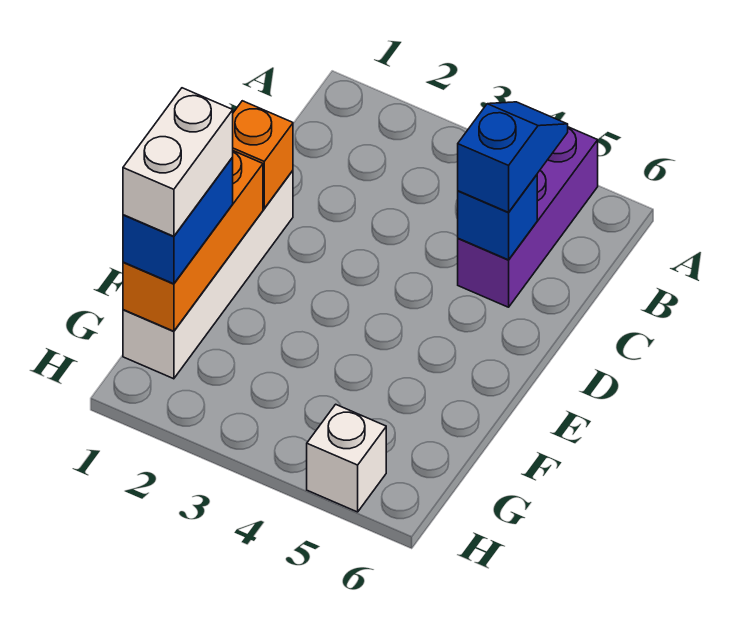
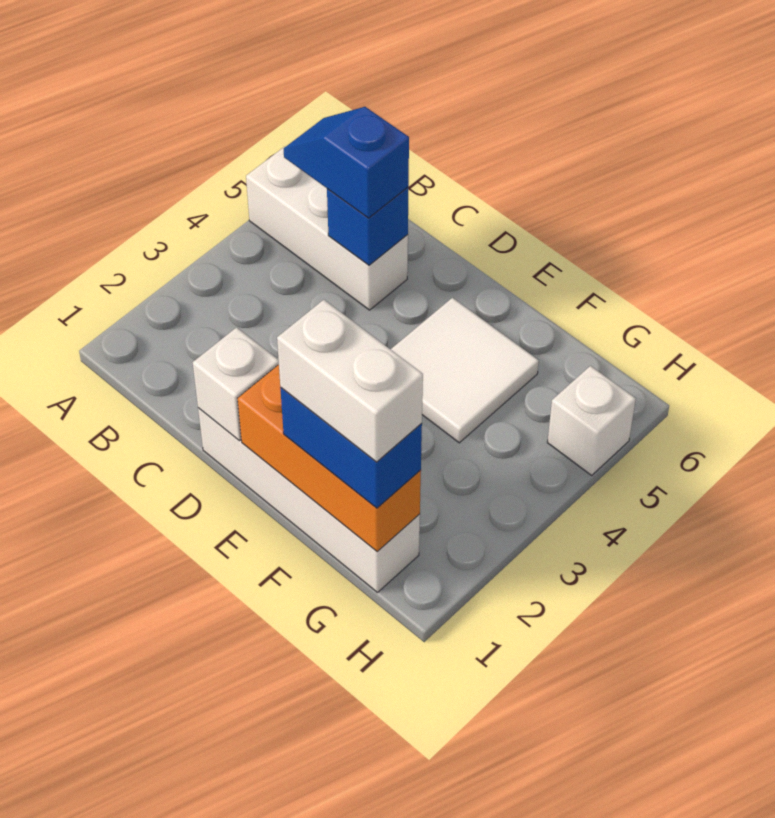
purple brick A5:C5 level 1 -> white brick A5:C5 level 1
orange brick D1 level 2 -> white brick D1 level 2
none -> white tile E4:F5 level 1

